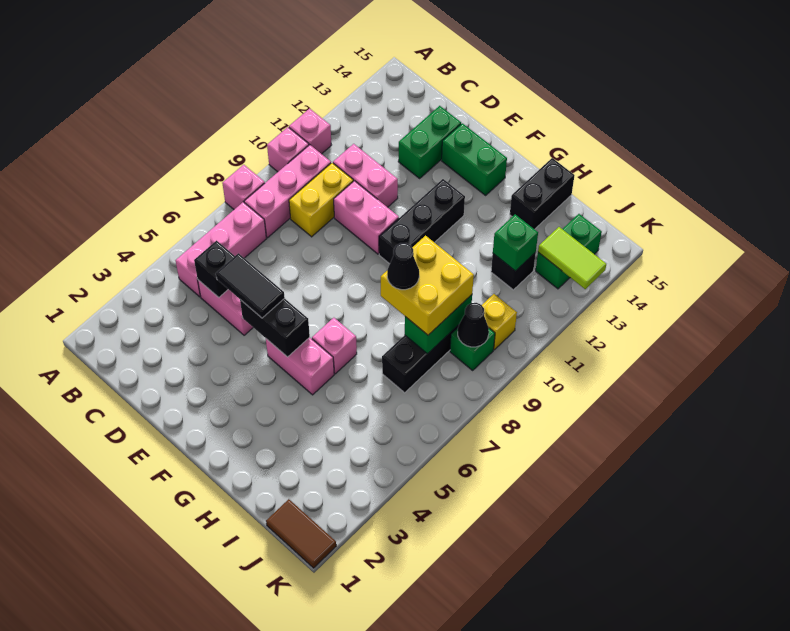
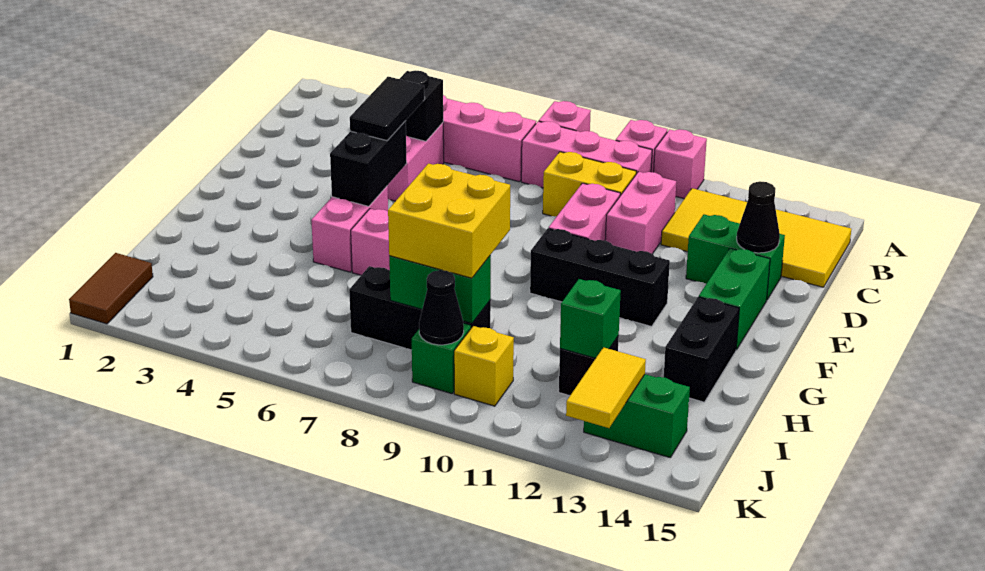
none -> yellow tile B12:C15 level 1
black cone H8 level 4 -> black cone D14 level 2
black brick H14:H15 level 1 -> black brick G14:H14 level 1
lime tile J13:K13 level 2 -> yellow tile J13:K13 level 2

